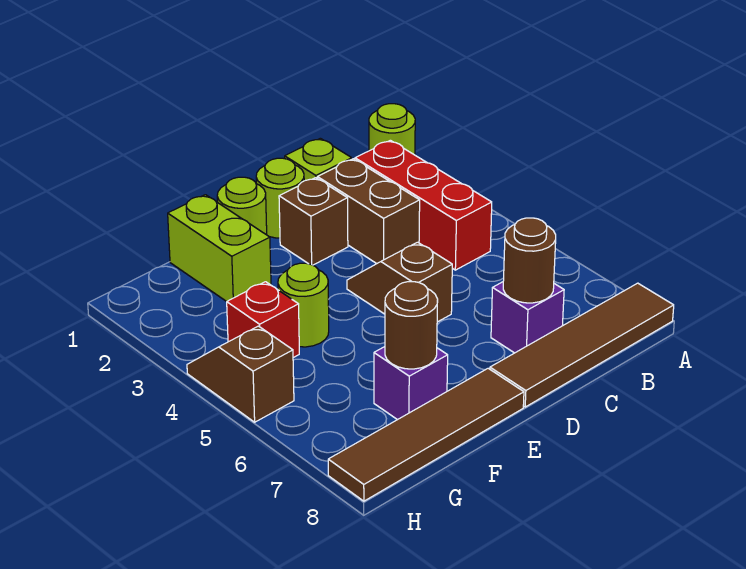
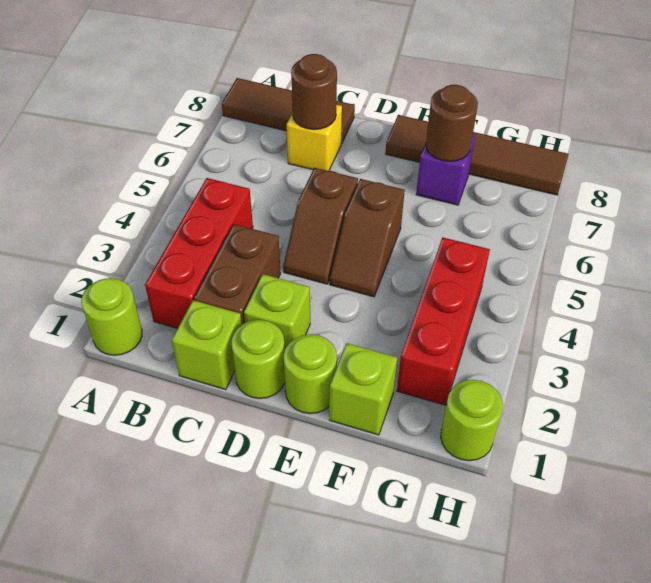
brown tile A8:D8 level 1 -> brown tile A8:C8 level 1
purple brick C7 level 1 -> yellow brick C7 level 1
brown brick D2 level 1 -> lime brick D2 level 1
lime brick F1:F2 level 1 -> lime brick F1 level 1
lime round brick F4 level 1 -> lime round brick H1 level 1
red brick G4 level 1 -> red brick G2:G4 level 1
brown slope H4:H5 level 1 top 5 -> brown slope E4:E5 level 1 top 5

